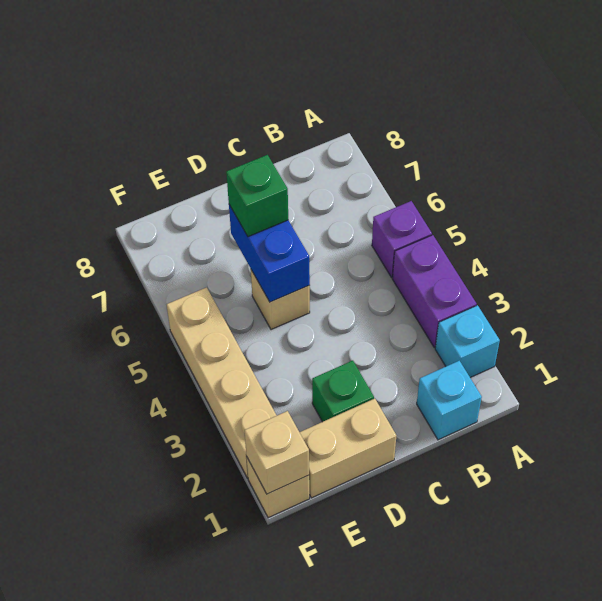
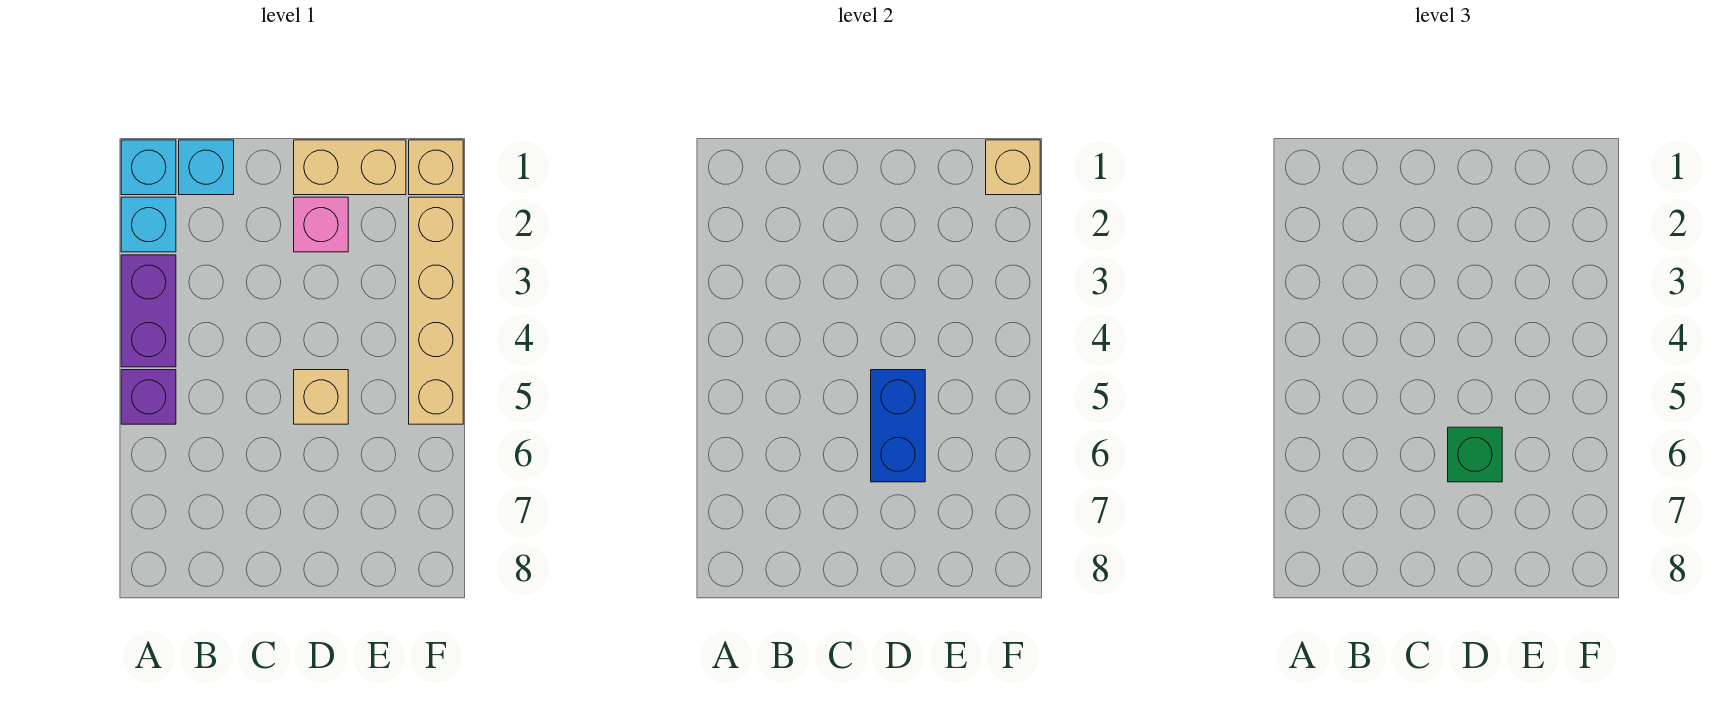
none -> cyan brick A1 level 1
green brick D2 level 1 -> pink brick D2 level 1

